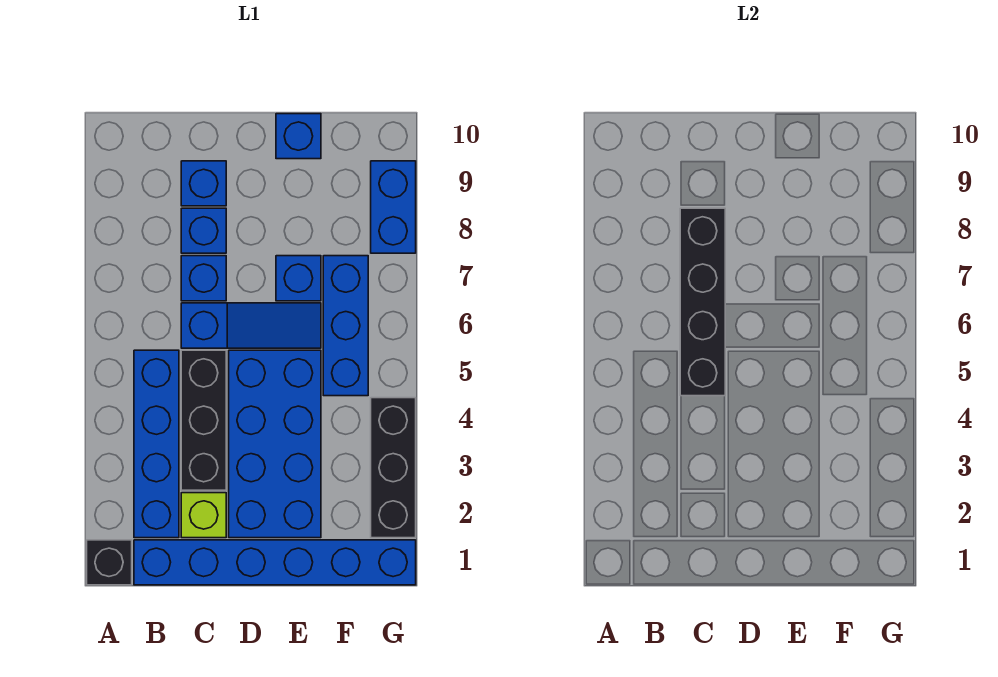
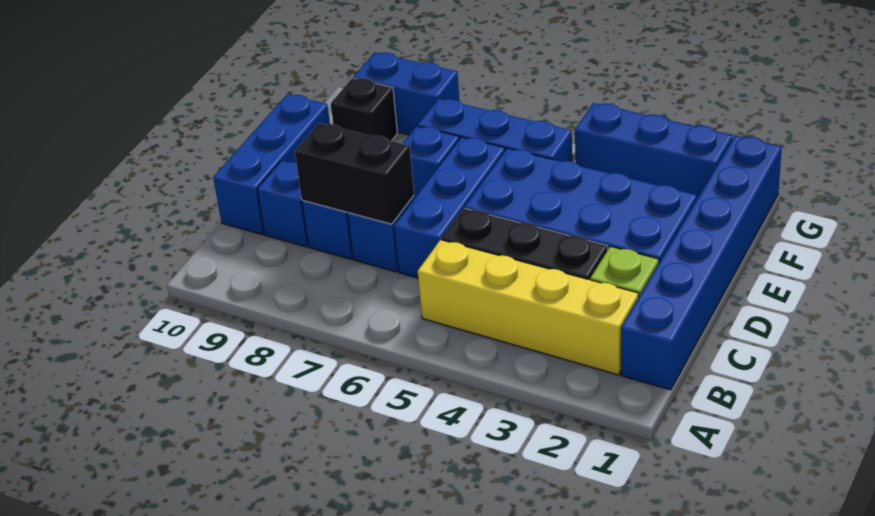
black brick A1 level 1 -> black brick F9 level 1
blue brick B2:B5 level 1 -> yellow brick B2:B5 level 1
black brick C5:C8 level 2 -> black brick C7:C8 level 2
blue slope C6:E6 level 1 top C -> blue brick C6:E6 level 1
blue brick E10 level 1 -> blue brick C10:E10 level 1
black brick G2:G4 level 1 -> blue brick G2:G4 level 1

